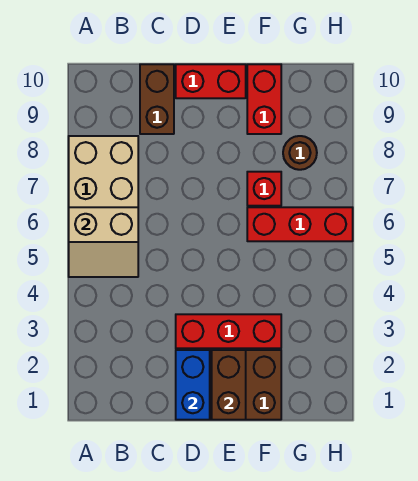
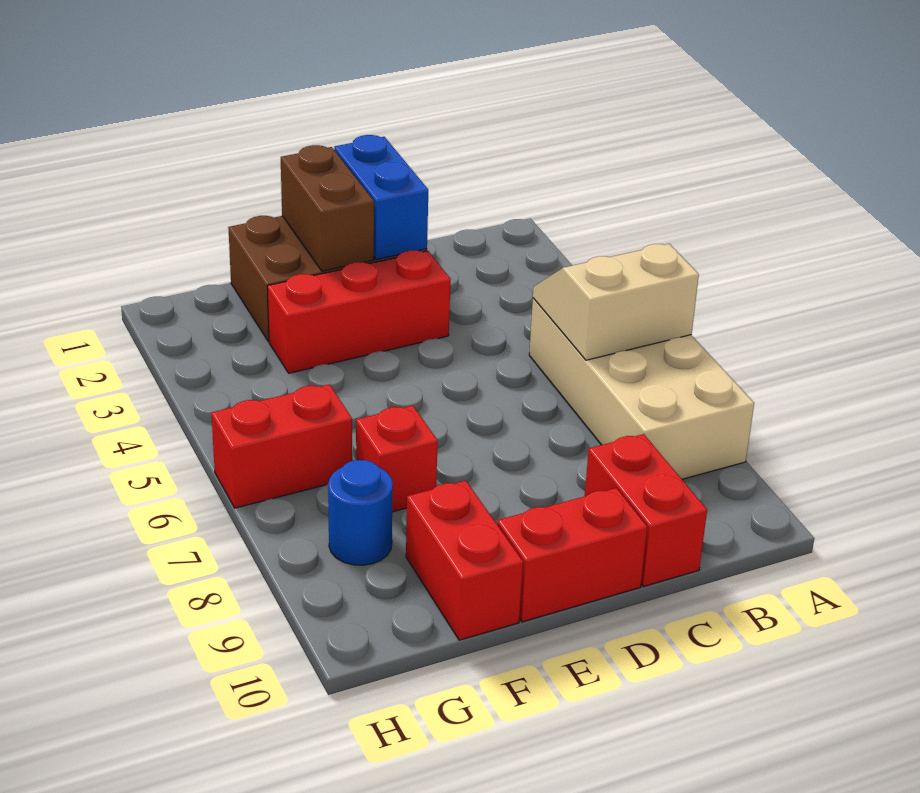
brown brick C9:C10 level 1 -> red brick C9:C10 level 1
red brick F6:H6 level 1 -> red brick G6:H6 level 1
brown round brick G8 level 1 -> blue round brick G8 level 1

